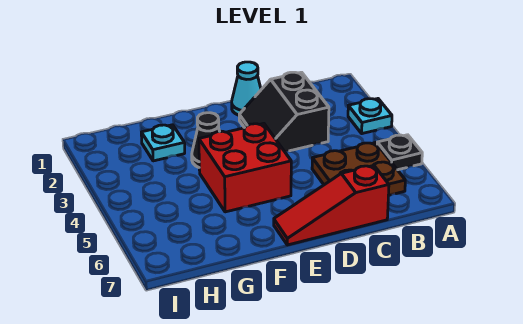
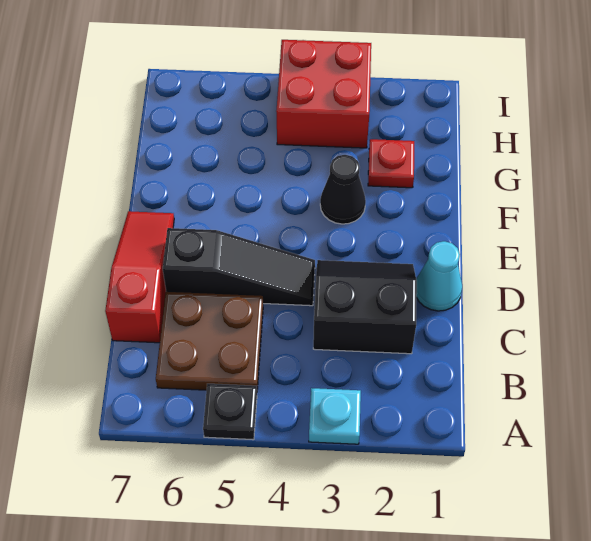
none -> black slope D4:D6 level 1 top 6
red brick E4:F5 level 1 -> red brick H3:I4 level 1
cyan plate G2 level 1 -> red plate G2 level 1

